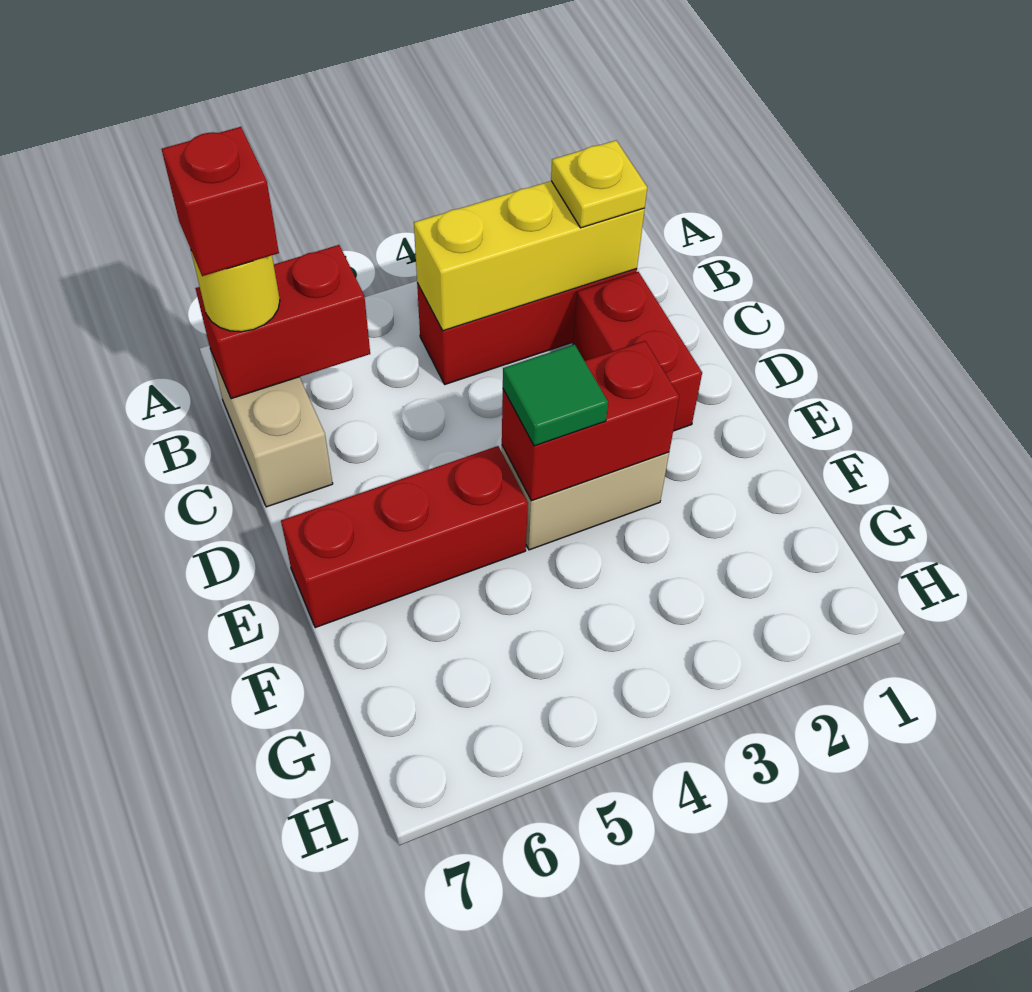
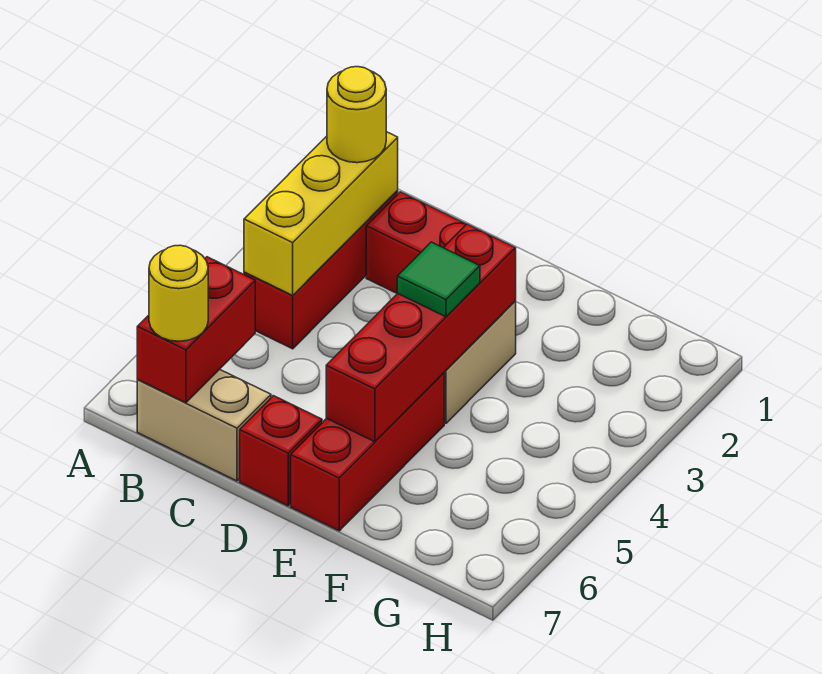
yellow plate B2 level 3 -> yellow round brick B2 level 3
red brick B7 level 4 -> red brick D7 level 1
red brick E3:E4 level 2 -> red brick E3:E6 level 2

